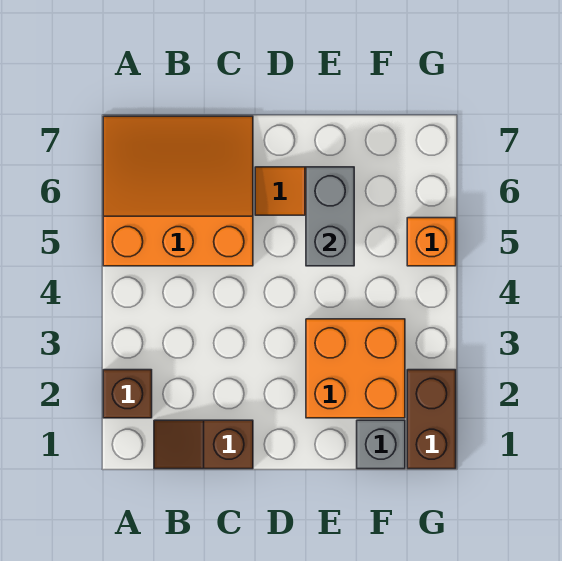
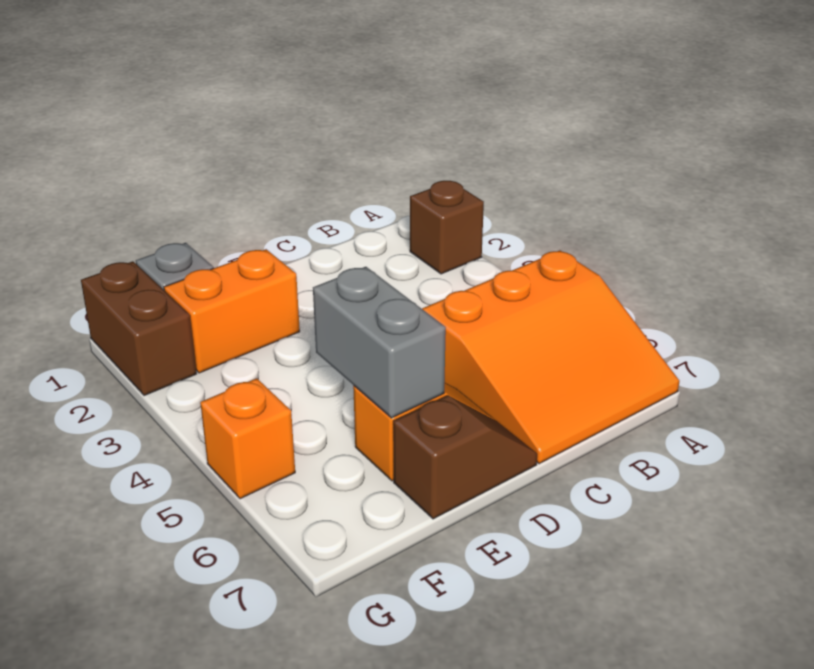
brown slope B1:C1 level 1 top C -> brown slope D7:E7 level 1 top E
orange brick E2:F3 level 1 -> orange brick E2:F2 level 1

